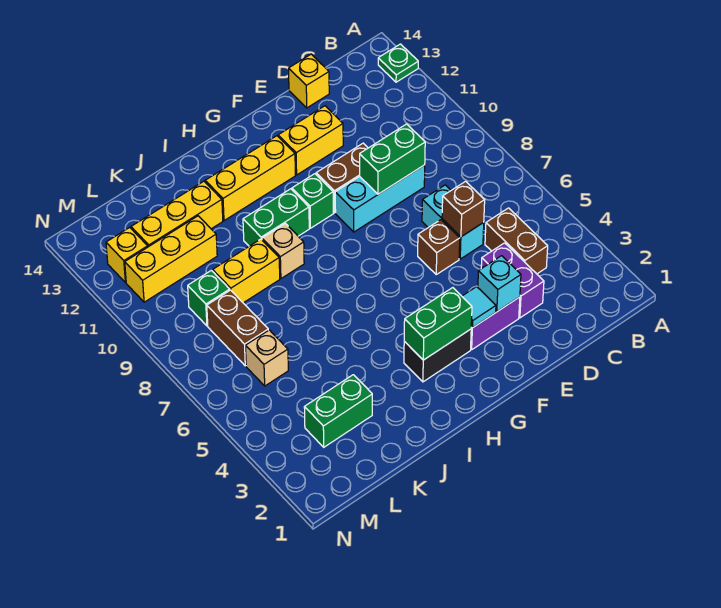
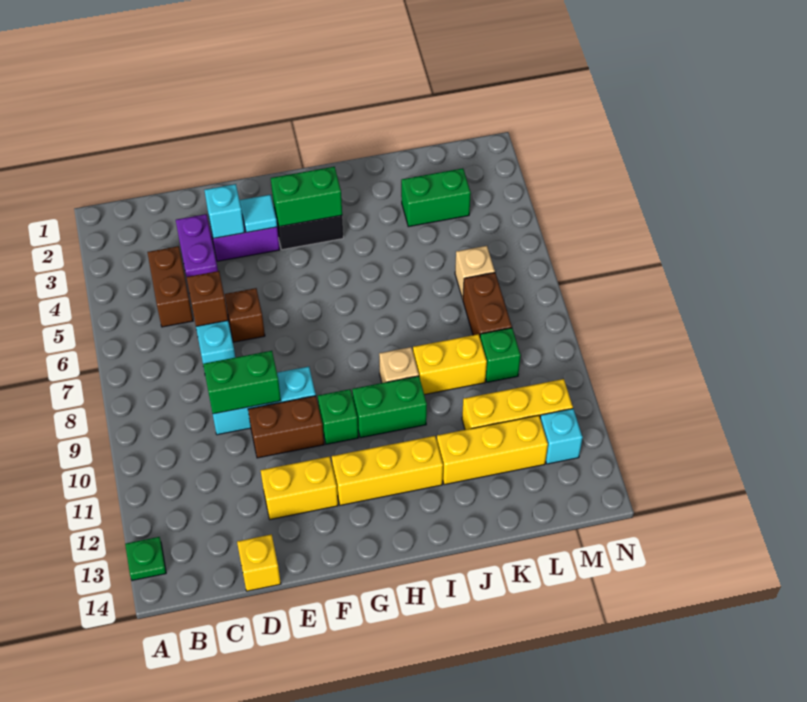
yellow brick M12 level 1 -> cyan brick M12 level 1

